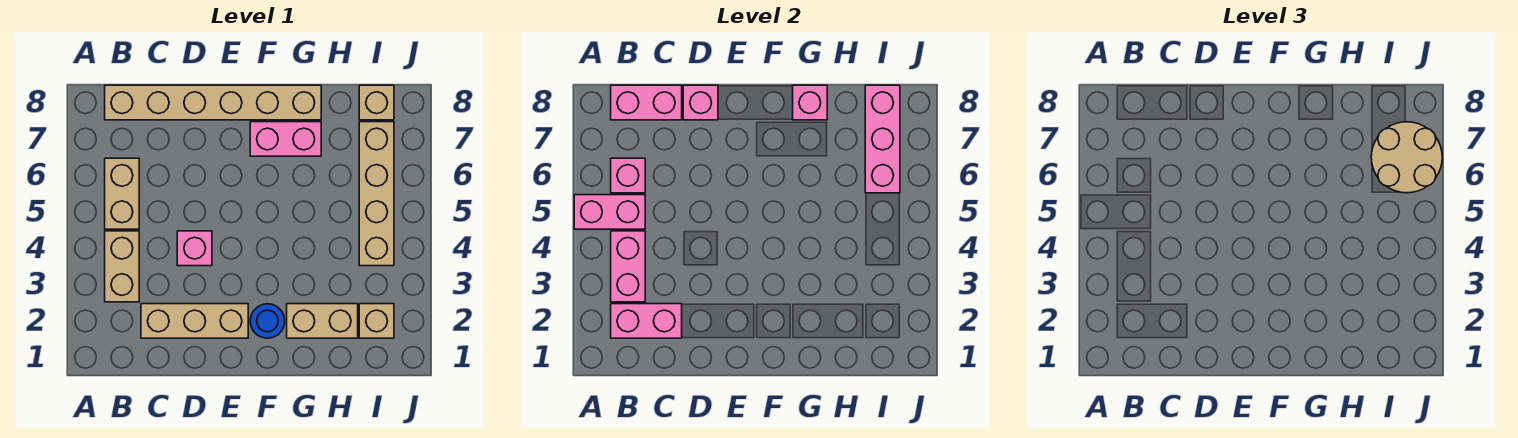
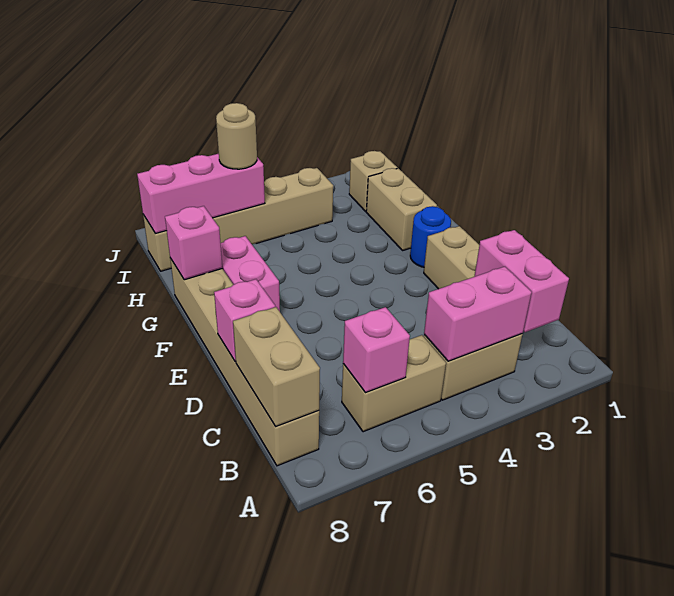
pink brick A5:B5 level 2 -> none
pink brick B8:C8 level 2 -> tan brick B8:C8 level 2
pink brick D4 level 1 -> none
tan round brick I6:J7 level 3 -> tan round brick I6 level 3

